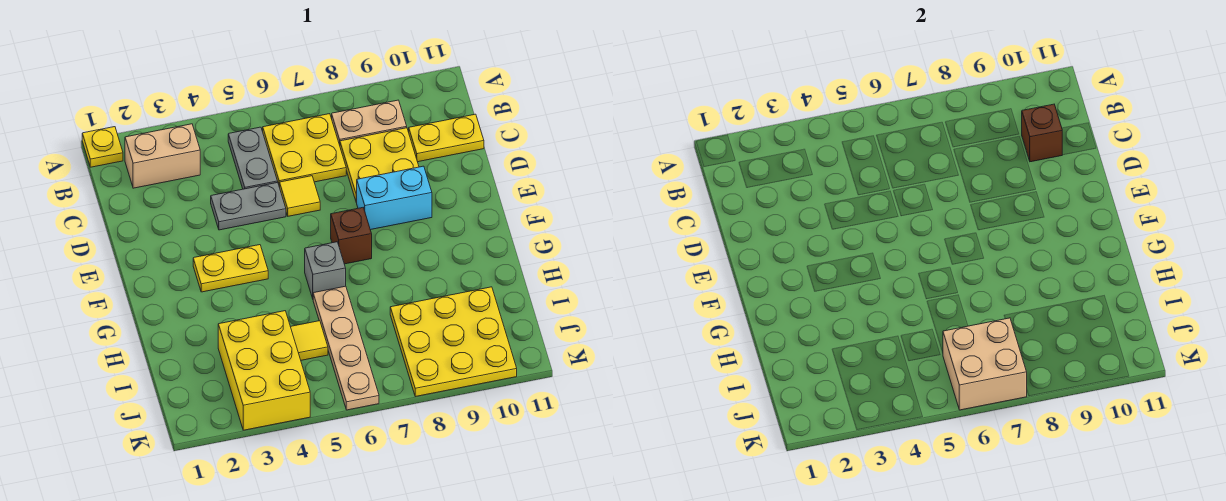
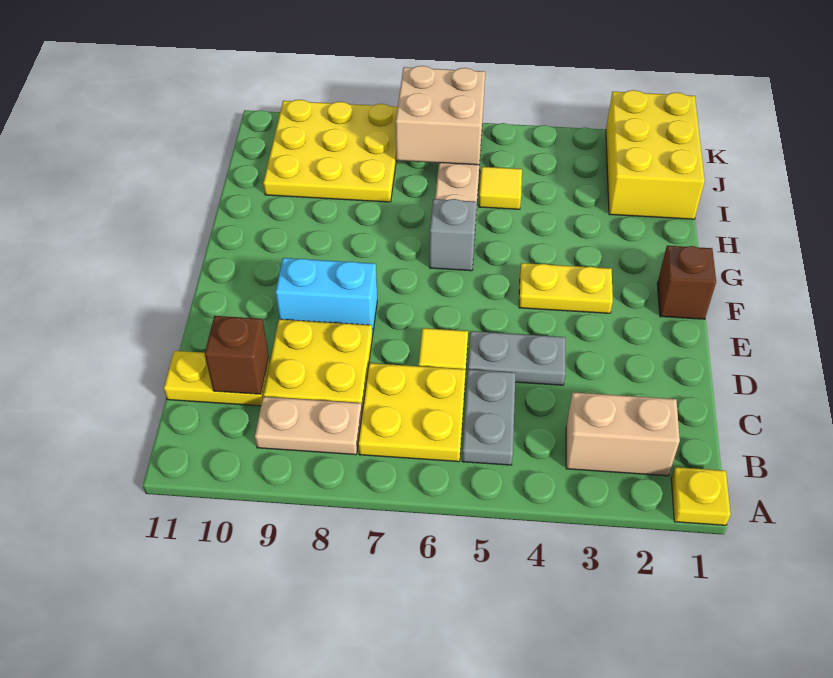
brown brick F7 level 1 -> brown brick F1 level 1
yellow brick I3:K4 level 1 -> yellow brick I1:K2 level 1

